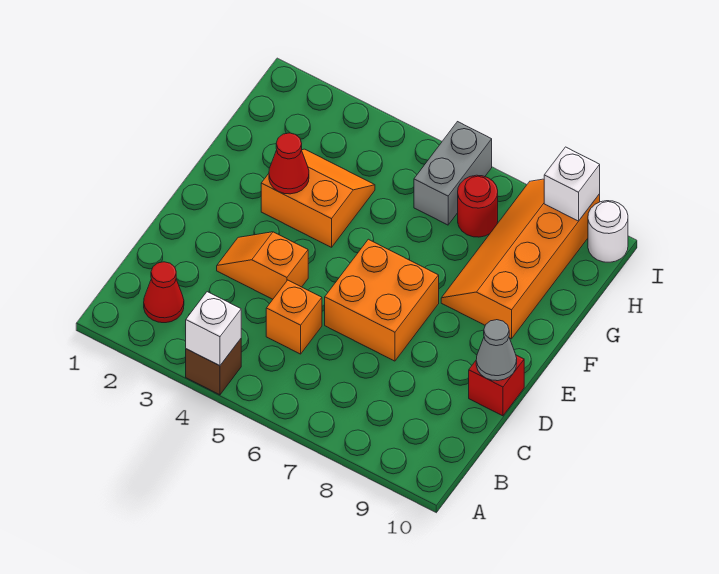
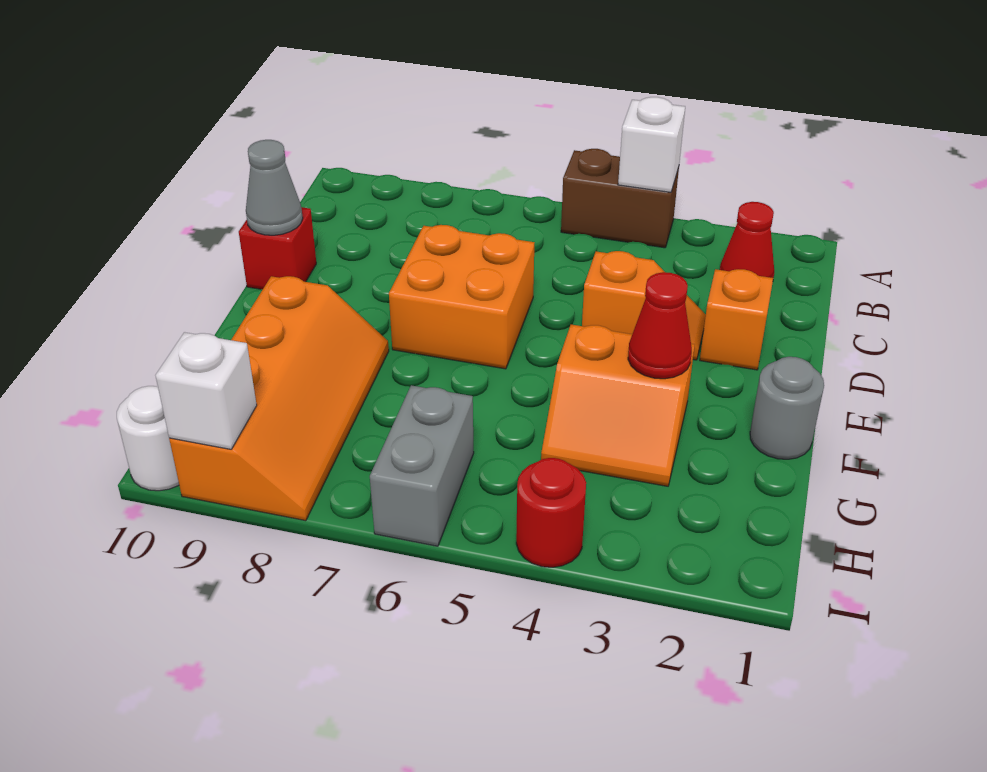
brown brick A4 level 1 -> brown brick A4:A5 level 1
orange brick C5 level 1 -> orange brick D2 level 1
none -> grey round brick F1 level 1
red round brick H7 level 1 -> red round brick I4 level 1

